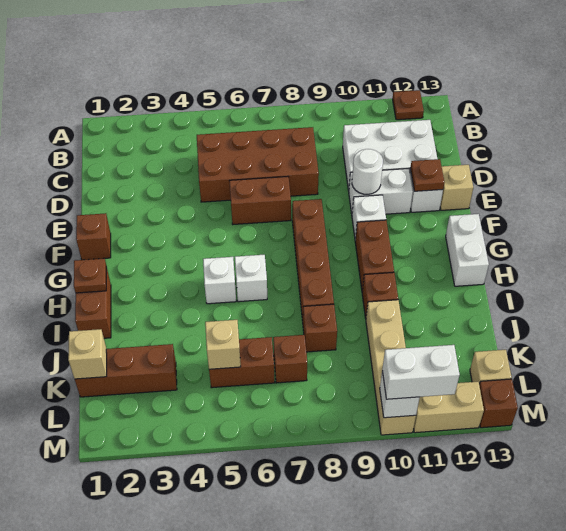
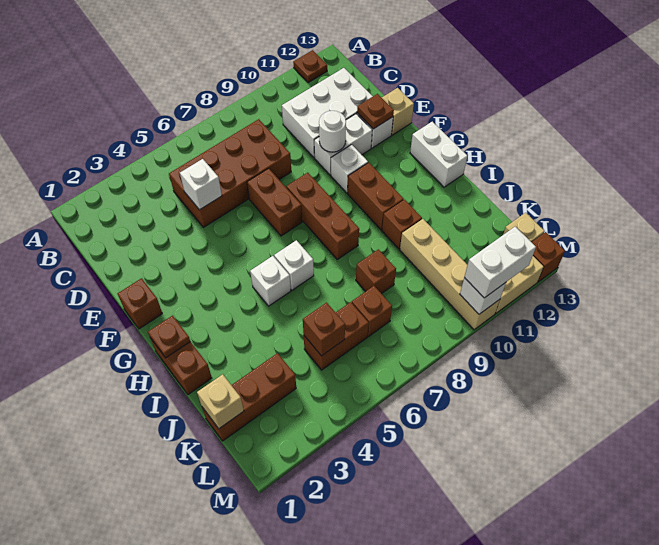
none -> white brick D5 level 2
brown brick E6:E7 level 1 -> brown brick E7:F7 level 1
brown brick F8:I8 level 1 -> brown brick F8:H8 level 1
tan brick K5 level 2 -> brown brick K5 level 2

